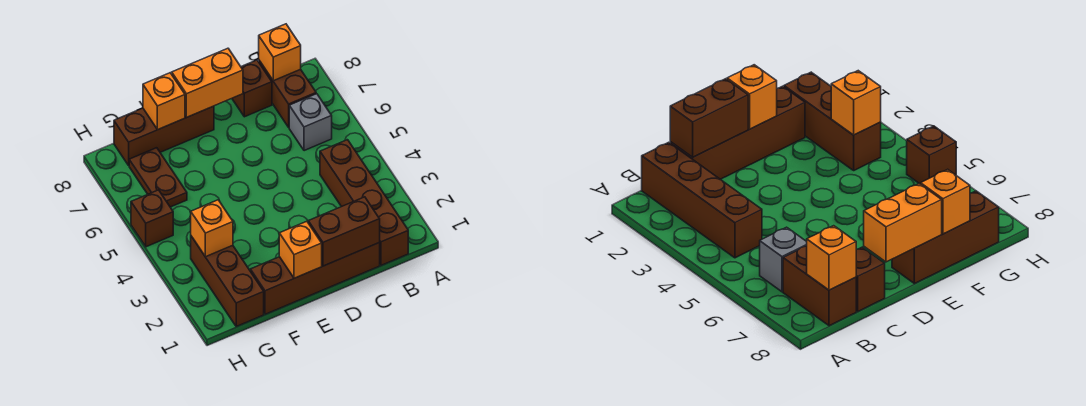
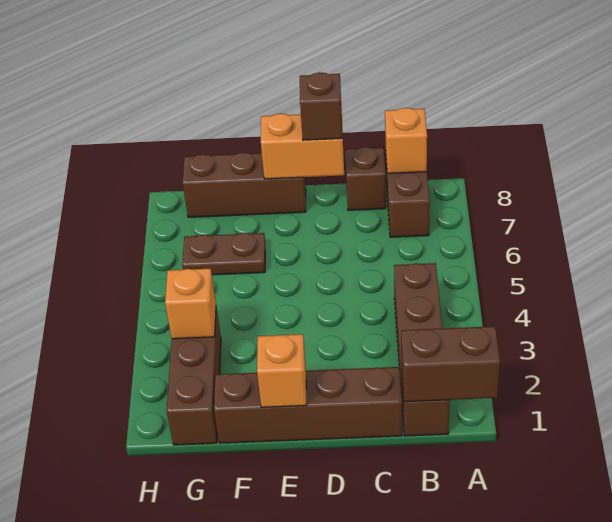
grey brick B6 level 1 -> none
brown brick C1:D1 level 2 -> brown brick A1:B1 level 2
orange brick F8 level 2 -> none
brown plate G6:G7 level 1 -> brown plate F6:G6 level 1
brown brick H5 level 1 -> brown brick D8 level 3

